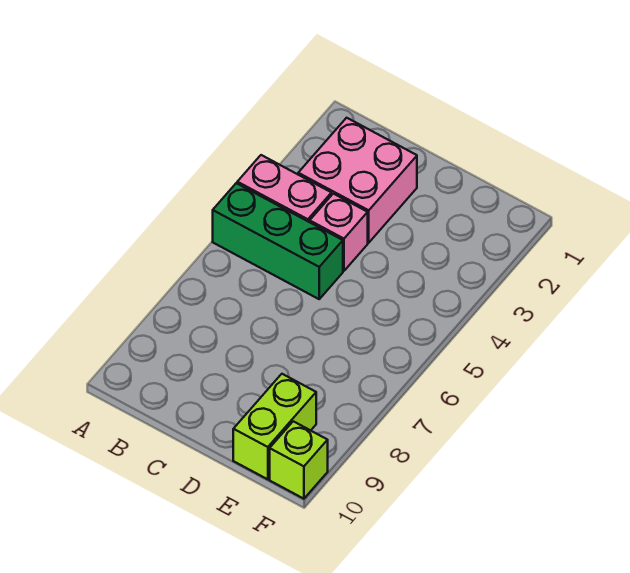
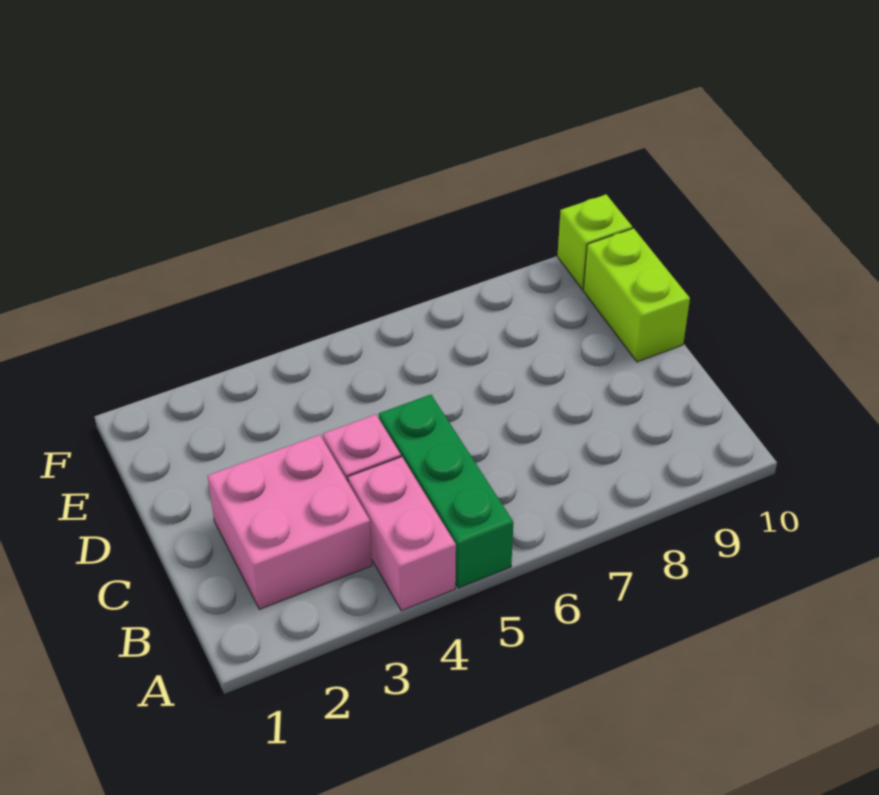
lime brick E9:E10 level 1 -> lime brick D10:E10 level 1

